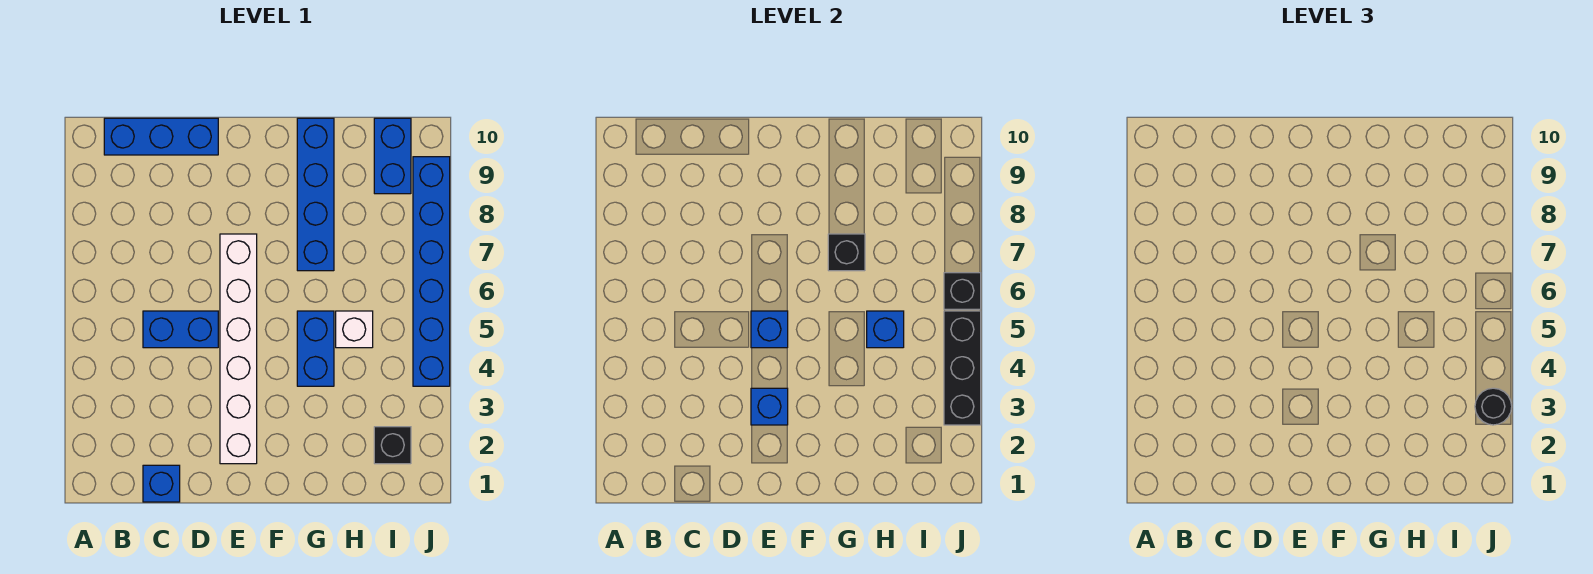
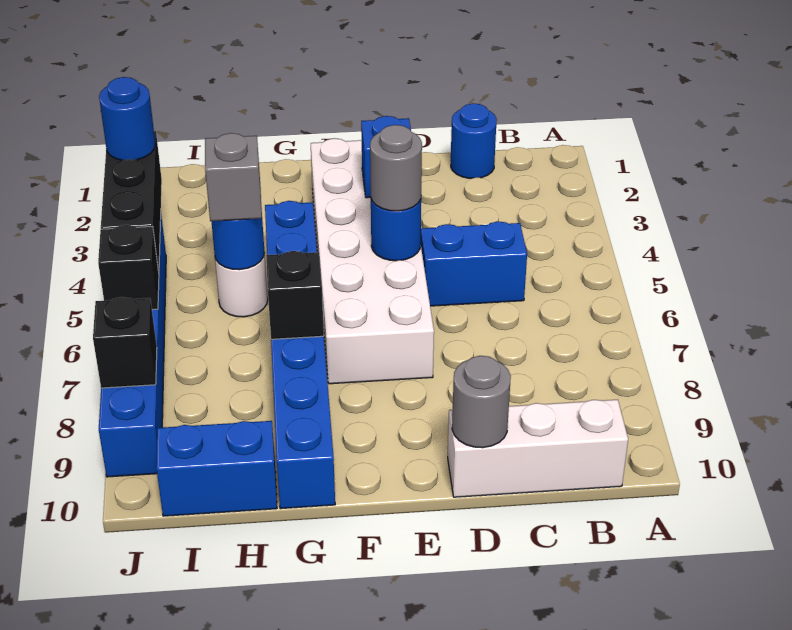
blue brick B10:D10 level 1 -> white brick B10:D10 level 1
blue brick C1 level 1 -> blue round brick C1 level 1
none -> grey round brick D10 level 2
white brick E2:E7 level 1 -> white brick E2:F7 level 1
blue brick E5 level 2 -> blue round brick E5 level 2
none -> grey round brick E5 level 3
white brick H5 level 1 -> white round brick H5 level 1
blue brick H5 level 2 -> blue round brick H5 level 2
none -> grey brick H5 level 3
black brick I2 level 1 -> black brick J8 level 2
blue brick I9:I10 level 1 -> blue brick H10:I10 level 1
black round brick J3 level 3 -> blue round brick J3 level 3

